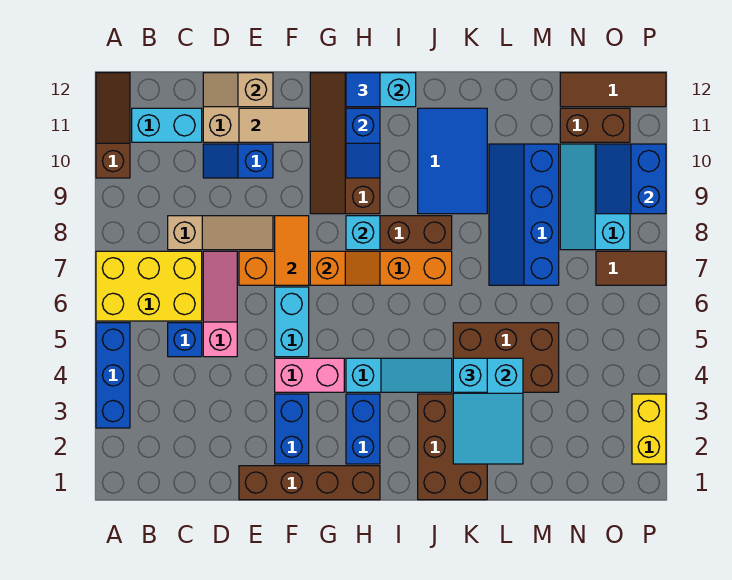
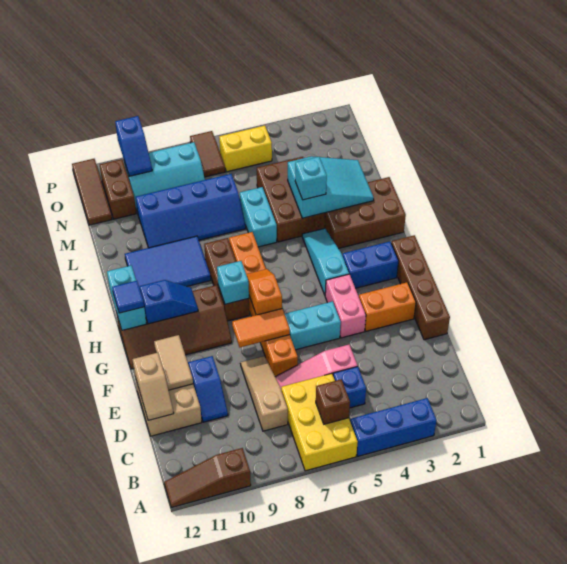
none -> brown brick B6 level 2
cyan brick B11:C11 level 1 -> cyan brick K6:L6 level 1
blue brick F2:F3 level 1 -> orange brick F2:F3 level 1
blue slope O9:P10 level 2 top P -> blue slope O10:P10 level 2 top P
yellow brick P2:P3 level 1 -> yellow brick O5:O6 level 1

